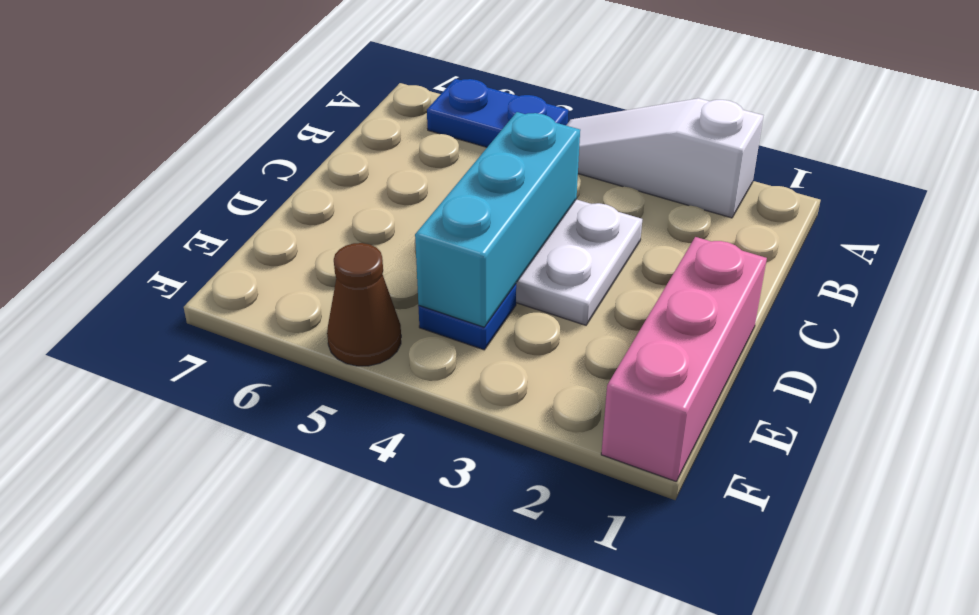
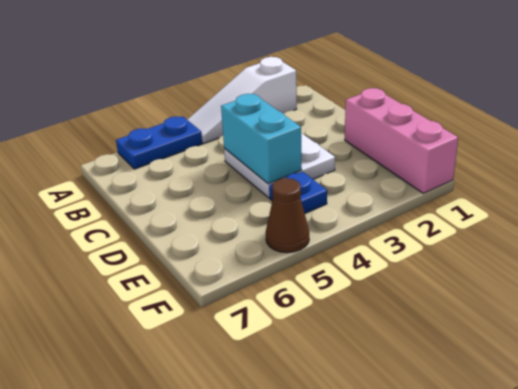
cyan brick C4:E4 level 2 -> cyan brick C4:D4 level 2

